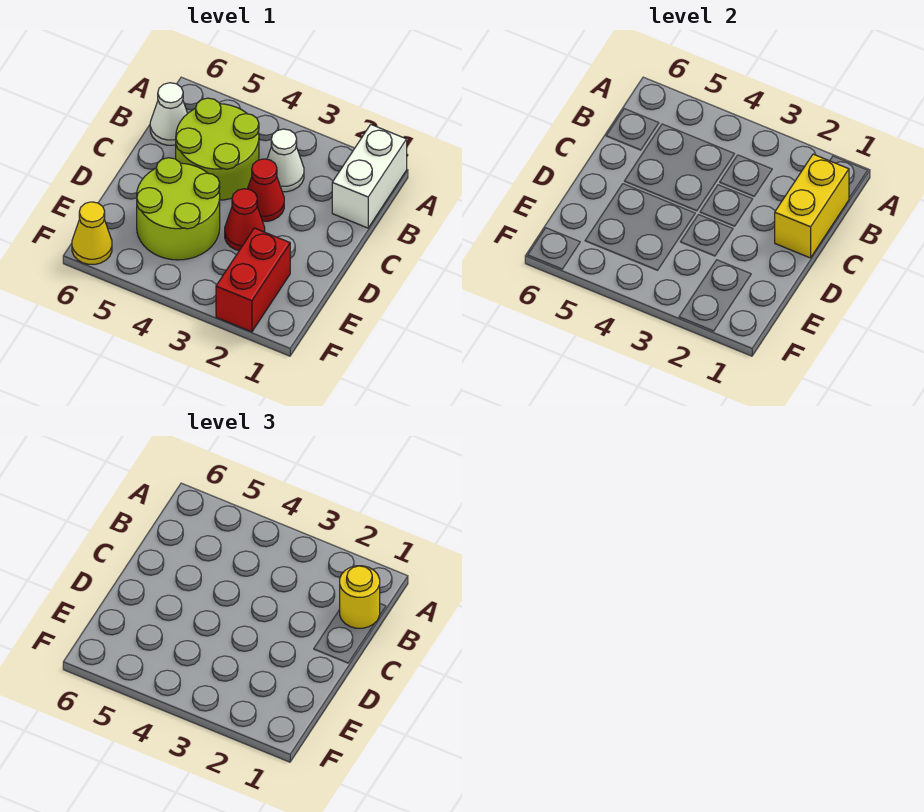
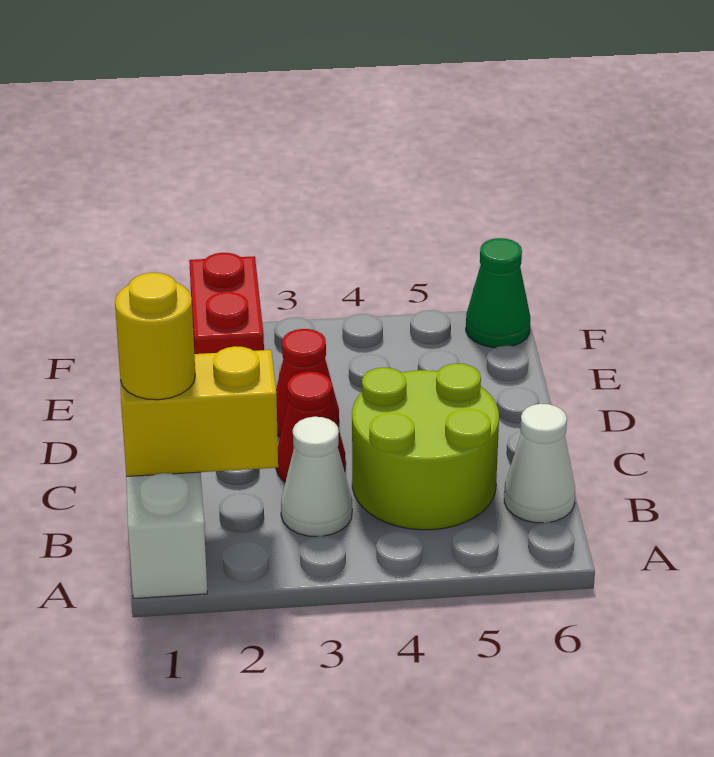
yellow brick B1:C1 level 2 -> yellow brick B1:B2 level 2
lime round brick D4:E5 level 1 -> none
yellow cone F6 level 1 -> green cone F6 level 1

